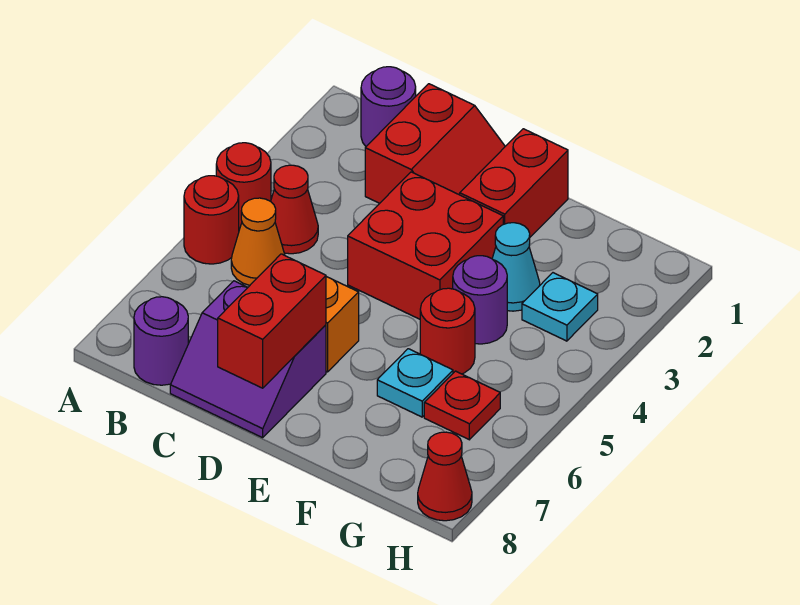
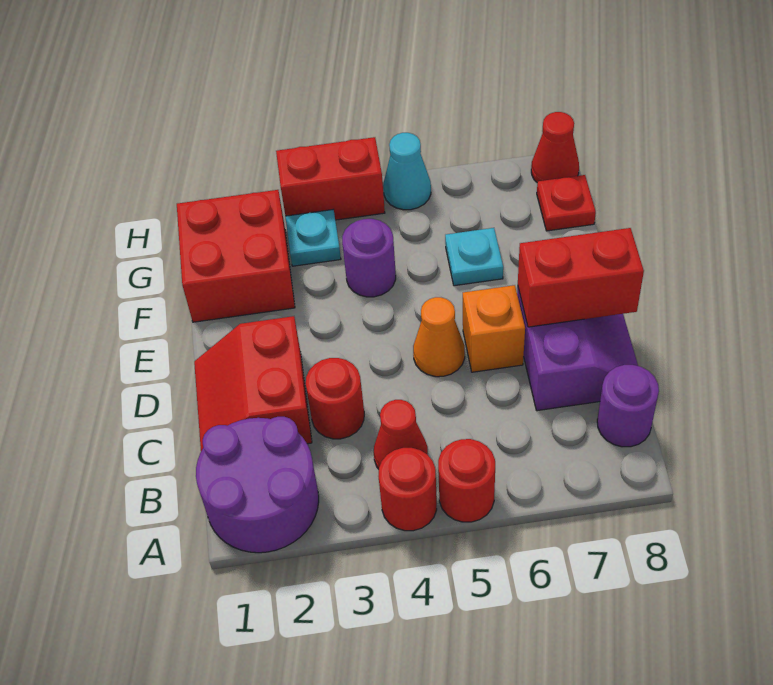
purple round brick B1 level 1 -> purple round brick A1:B2 level 1
orange cone B5 level 1 -> orange cone D5 level 1
red slope C1:D2 level 1 top C -> red slope C1:D2 level 1 top 2
red brick D3:E4 level 1 -> red brick F1:G2 level 1
red brick E1:E2 level 1 -> red brick H3:H4 level 1
cyan cone F3 level 1 -> cyan cone H5 level 1
red round brick F5 level 1 -> red round brick C3 level 1
red plate G6 level 1 -> red plate G8 level 1

